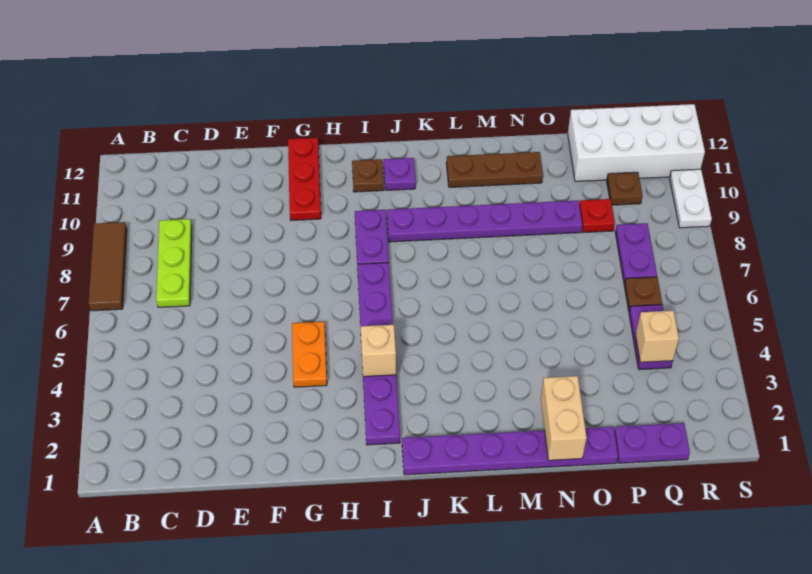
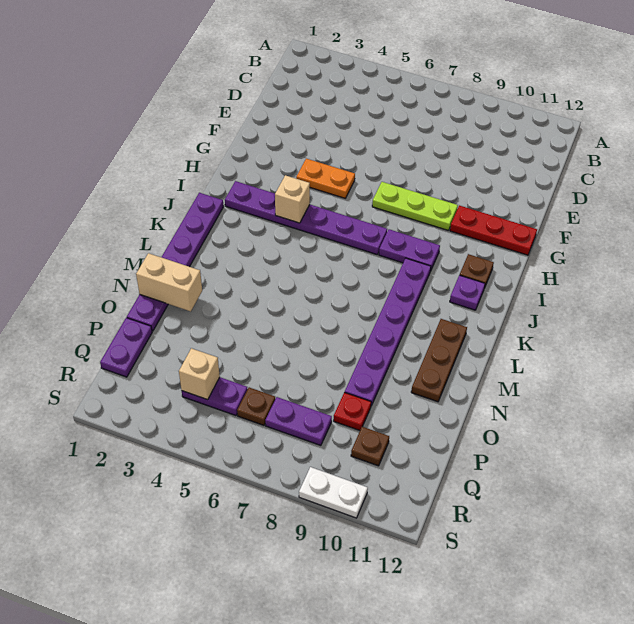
brown tile A7:A9 level 1 -> none
lime plate C7:C9 level 1 -> lime plate G7:G9 level 1
white brick P11:S12 level 1 -> none

